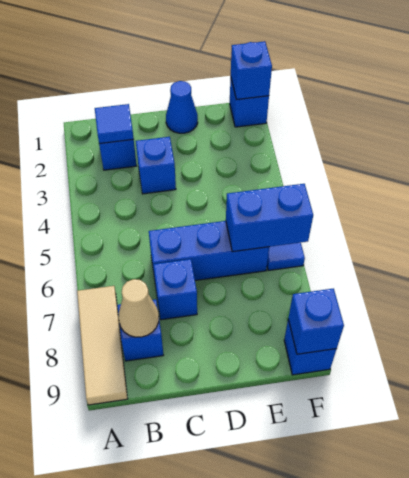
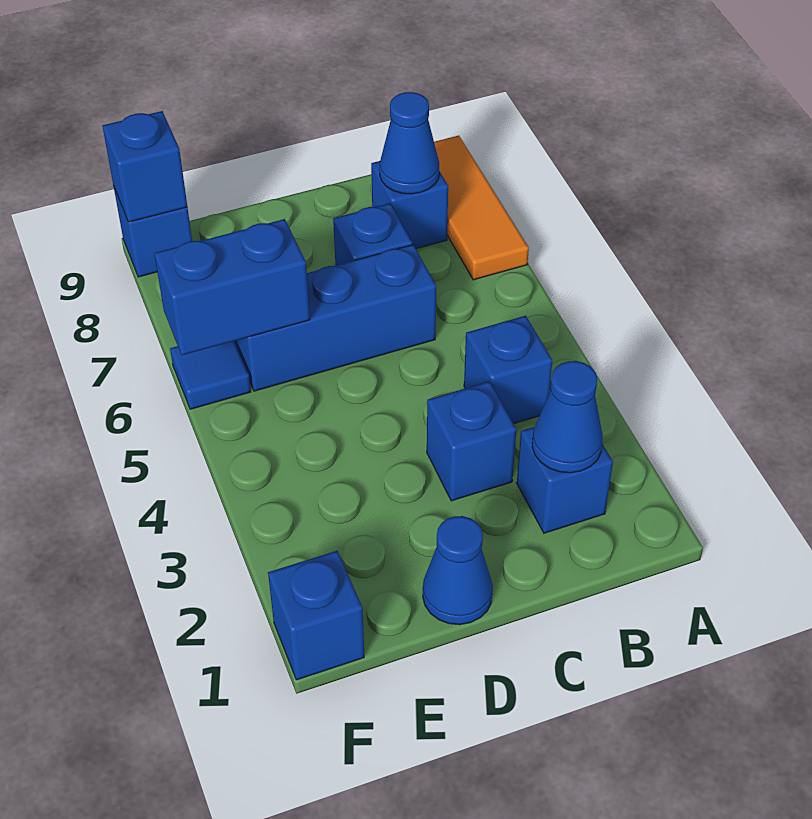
tan tile A7:A9 level 1 -> orange tile A7:A9 level 1
blue tile B2 level 2 -> blue cone B2 level 2
tan cone B8 level 2 -> blue cone B8 level 2
blue brick F1 level 2 -> blue brick B4 level 1

